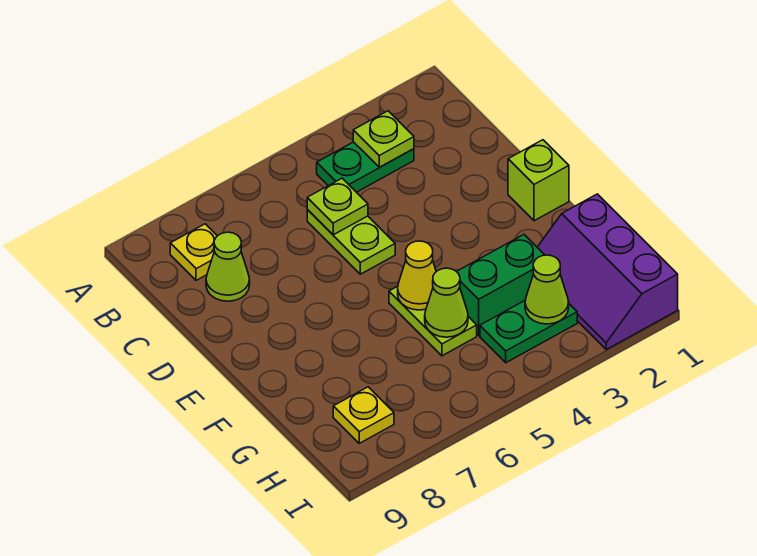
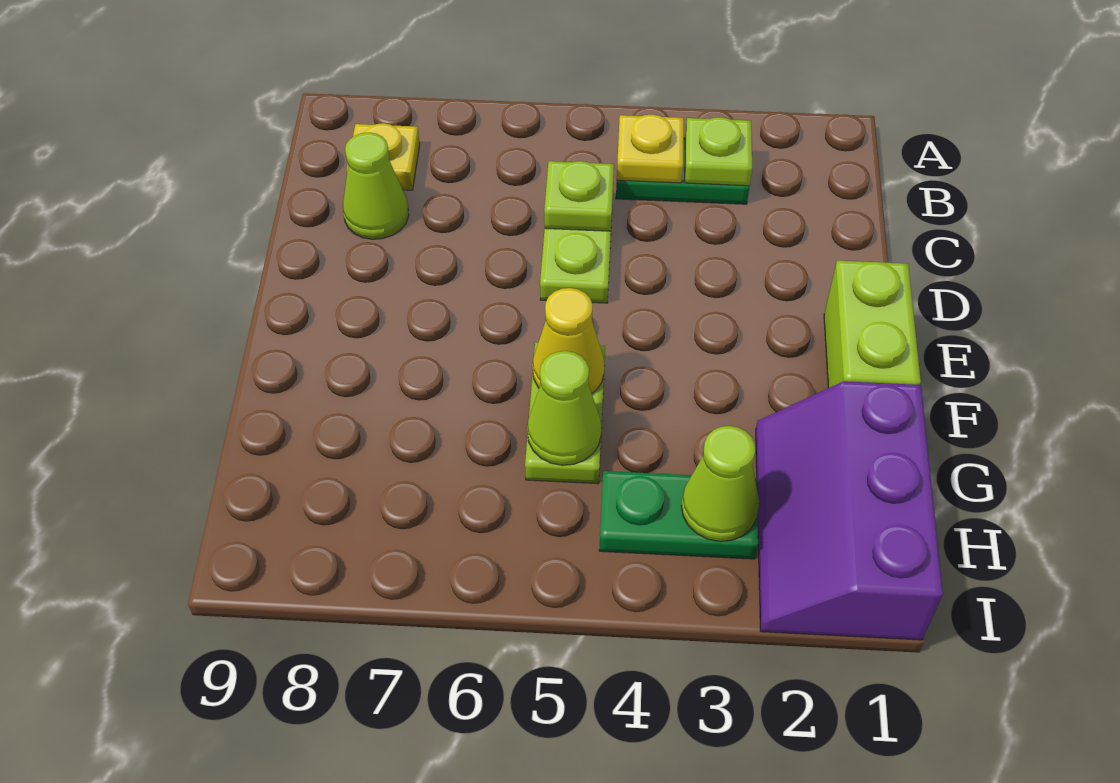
lime brick E1 level 1 -> lime brick E1:F1 level 1
green brick G3:G4 level 1 -> none
yellow plate H8 level 1 -> yellow plate B4 level 2

